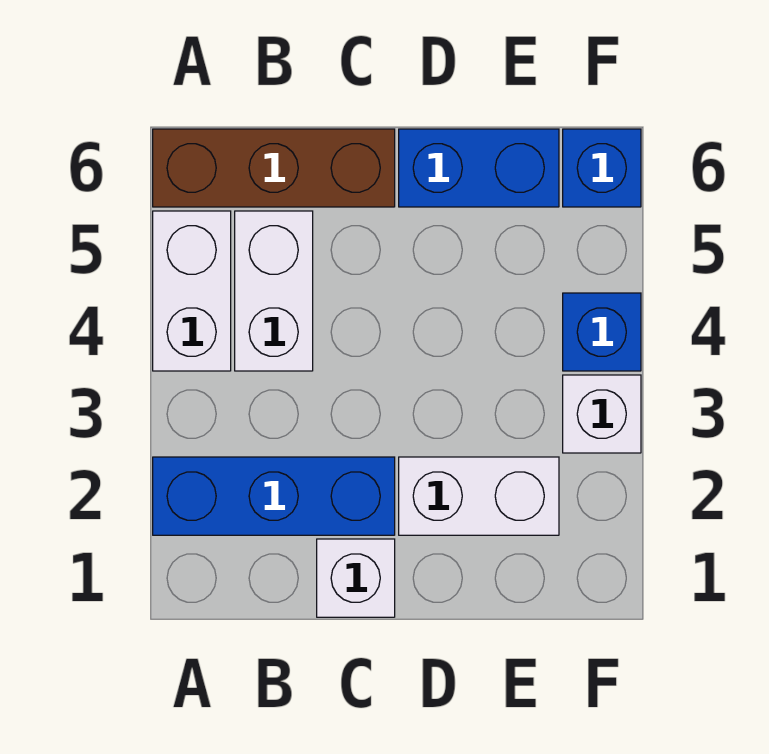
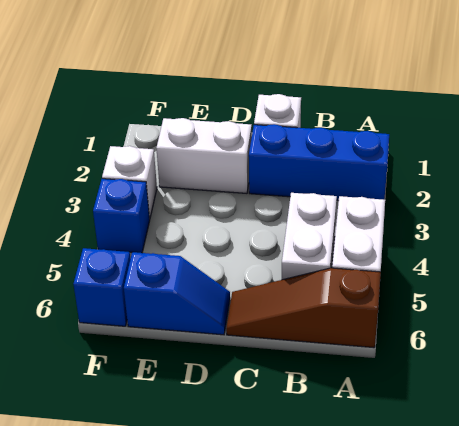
brown brick A6:C6 level 1 -> brown slope A6:C6 level 1 top A
blue brick D6:E6 level 1 -> blue slope D6:E6 level 1 top E

